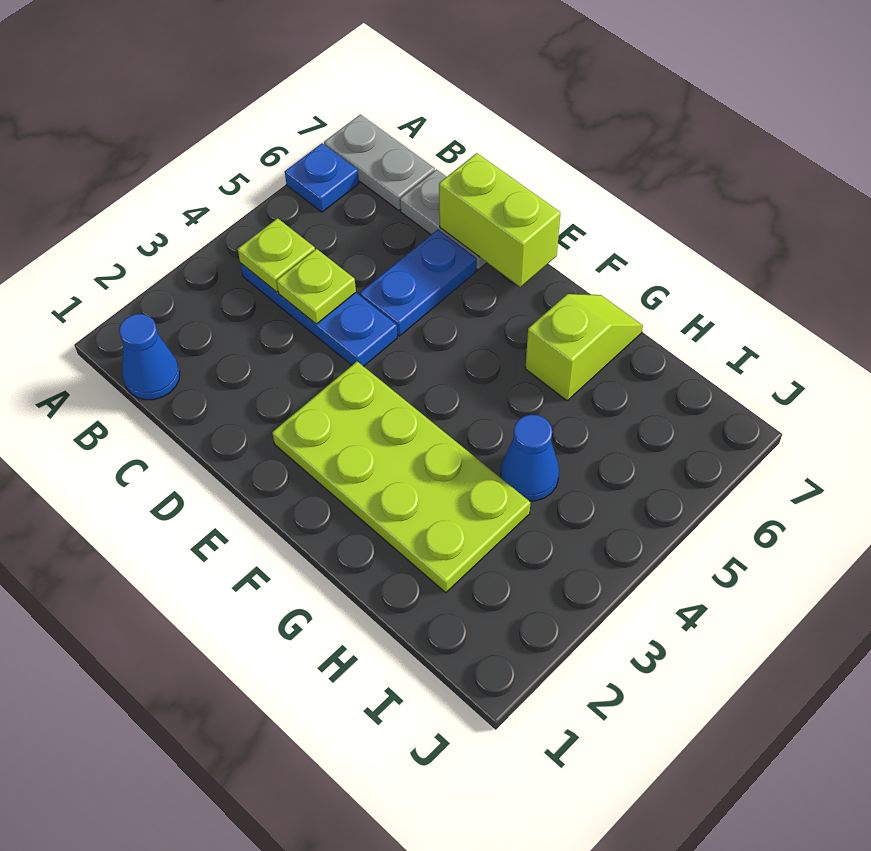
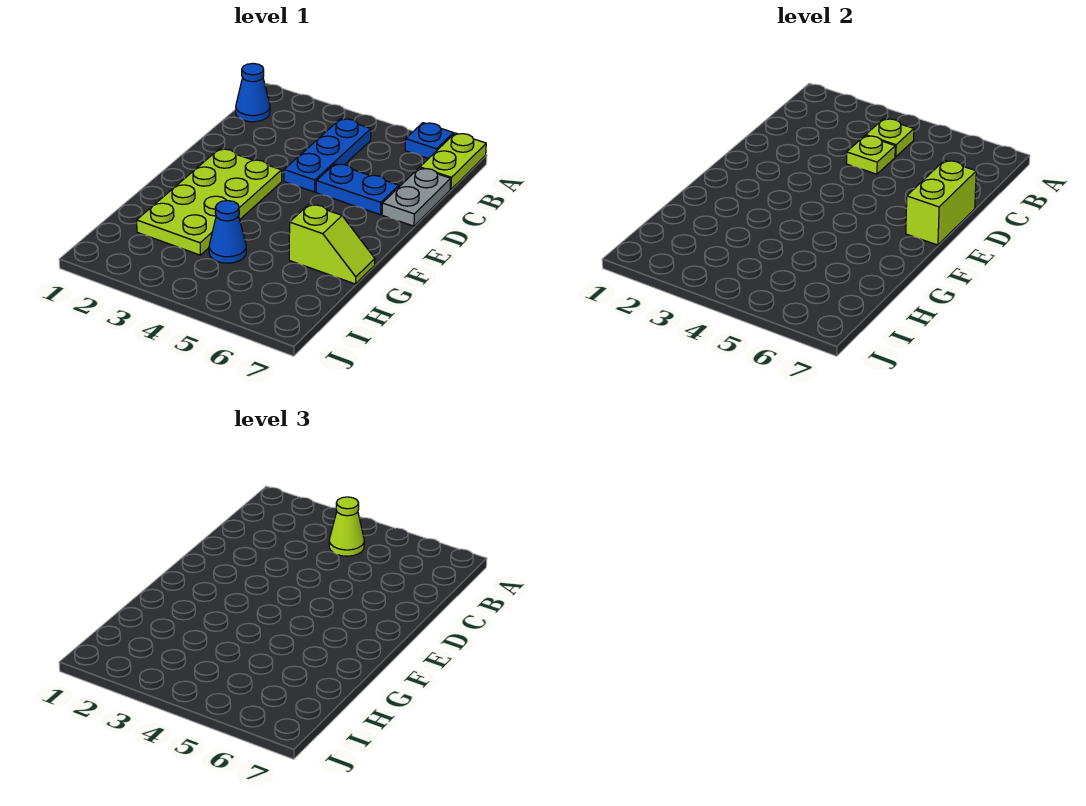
grey plate A7:B7 level 1 -> lime plate A7:B7 level 1
none -> lime cone B4 level 3

